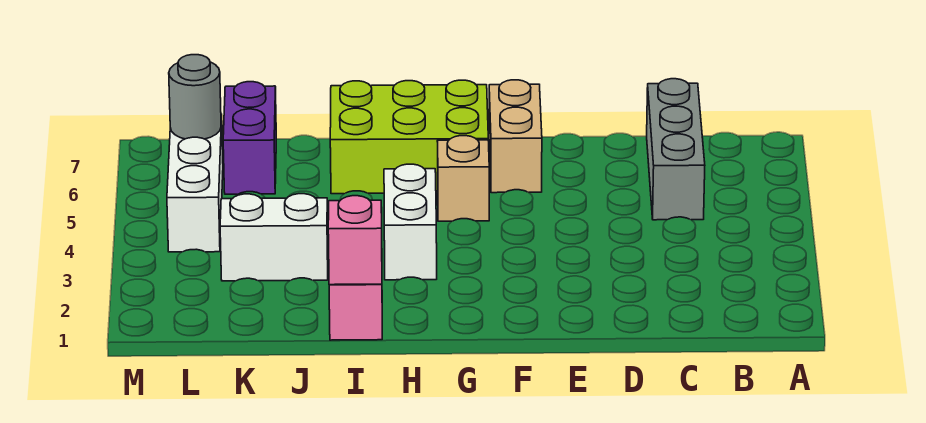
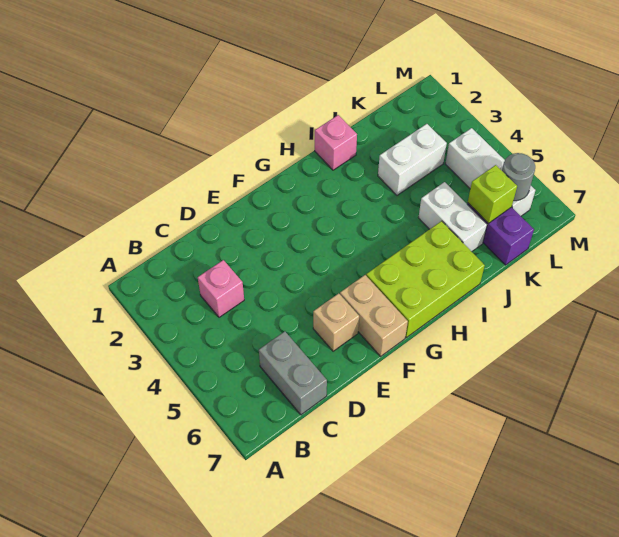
grey brick C5:C7 level 1 -> grey brick C6:C7 level 1
tan brick G5 level 1 -> tan brick E6 level 1
white brick H3:H4 level 1 -> white brick J5:J6 level 1
pink brick I1 level 2 -> pink brick C3 level 1
none -> lime brick K6 level 2

